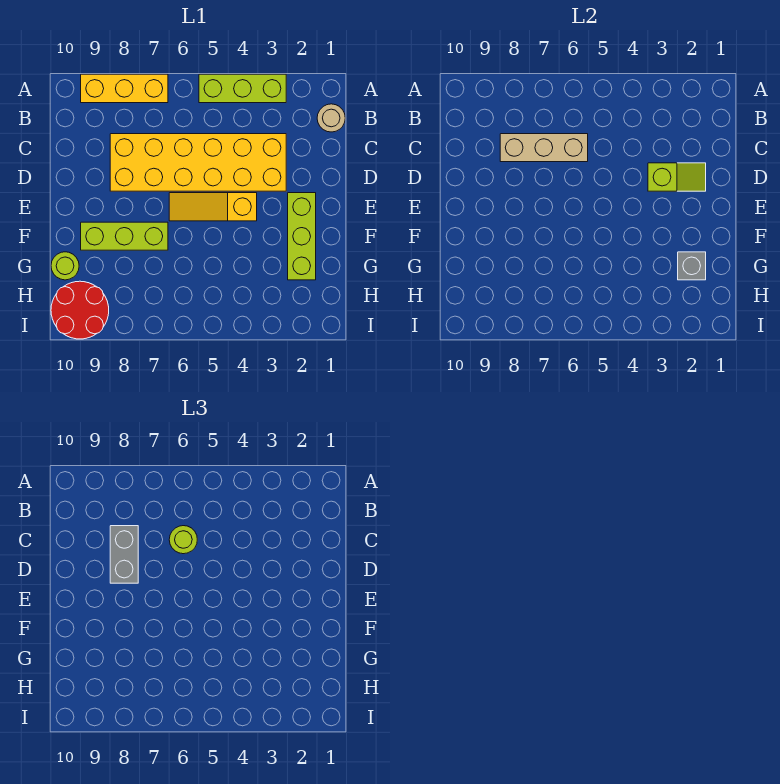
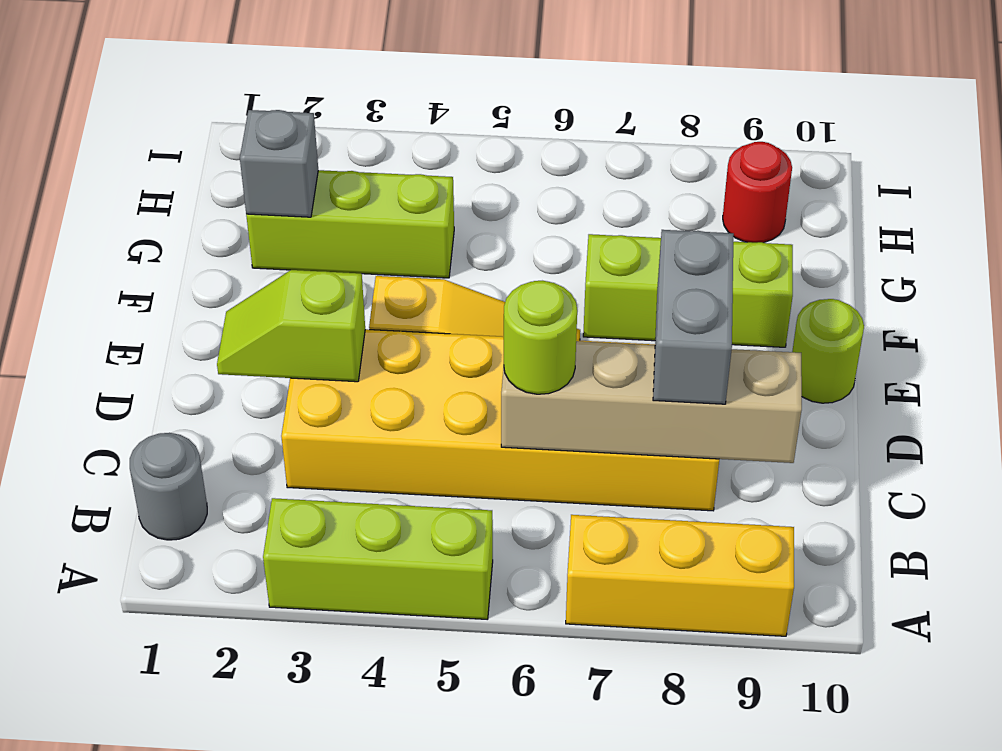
tan round brick B1 level 1 -> grey round brick B1 level 1
tan brick C6:C8 level 2 -> tan brick C6:C9 level 2
lime brick E2:G2 level 1 -> lime brick G2:G4 level 1
lime round brick G10 level 1 -> lime round brick E10 level 1
red round brick H9:I10 level 1 -> red round brick H9 level 1

